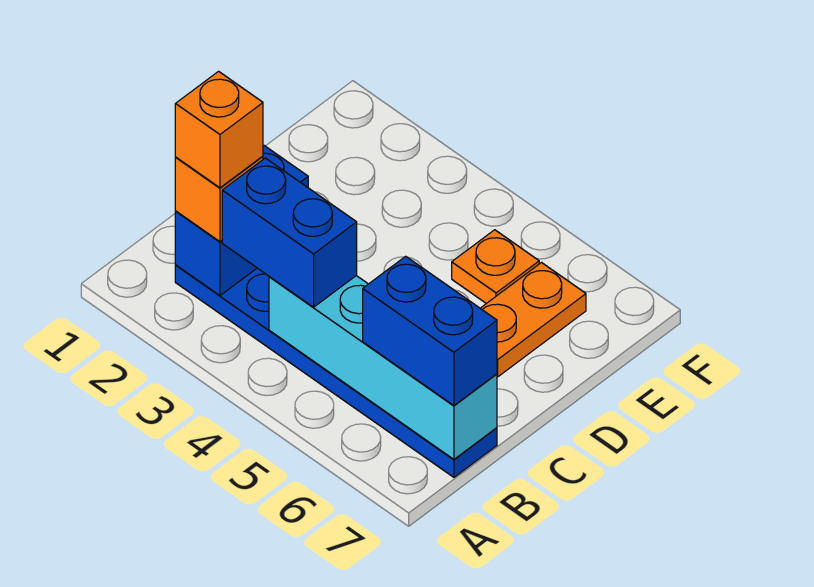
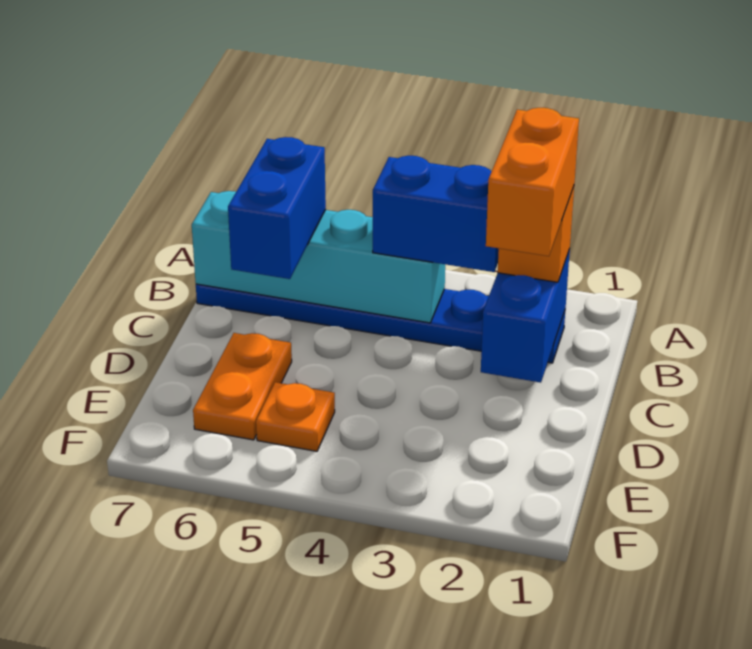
orange brick B2 level 4 -> orange brick B2:C2 level 4
blue brick B6:B7 level 3 -> blue brick B6:C6 level 3

